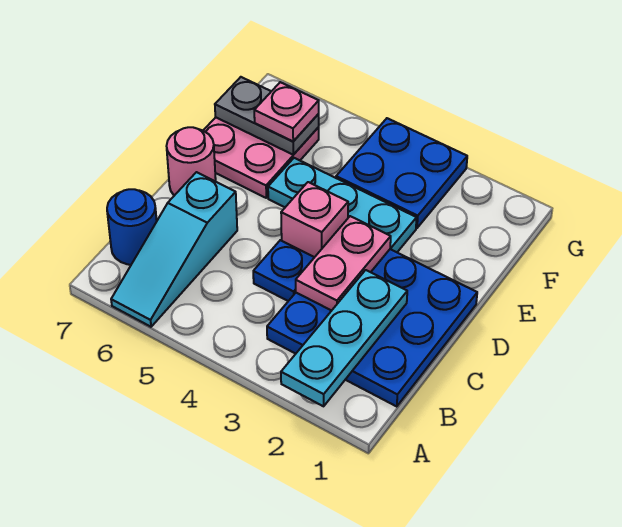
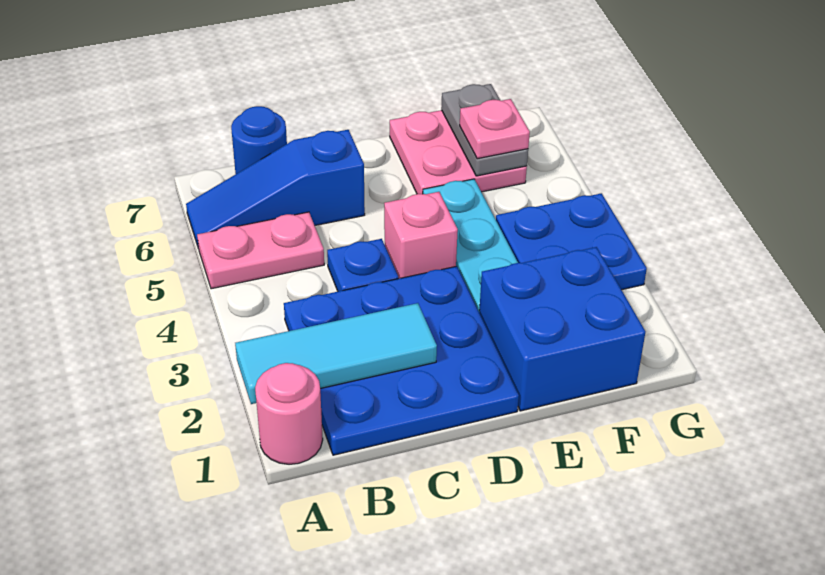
cyan plate A2:C2 level 2 -> cyan tile A2:C2 level 2
cyan slope A6:C6 level 1 top C -> blue slope A6:C6 level 1 top C
pink plate C3:D3 level 2 -> pink plate A5:B5 level 1
pink round brick D7 level 1 -> pink round brick A1 level 1
none -> blue brick E1:F2 level 1

